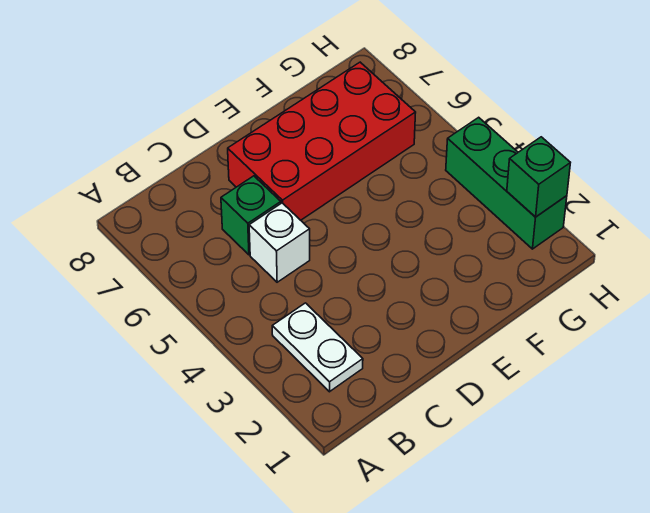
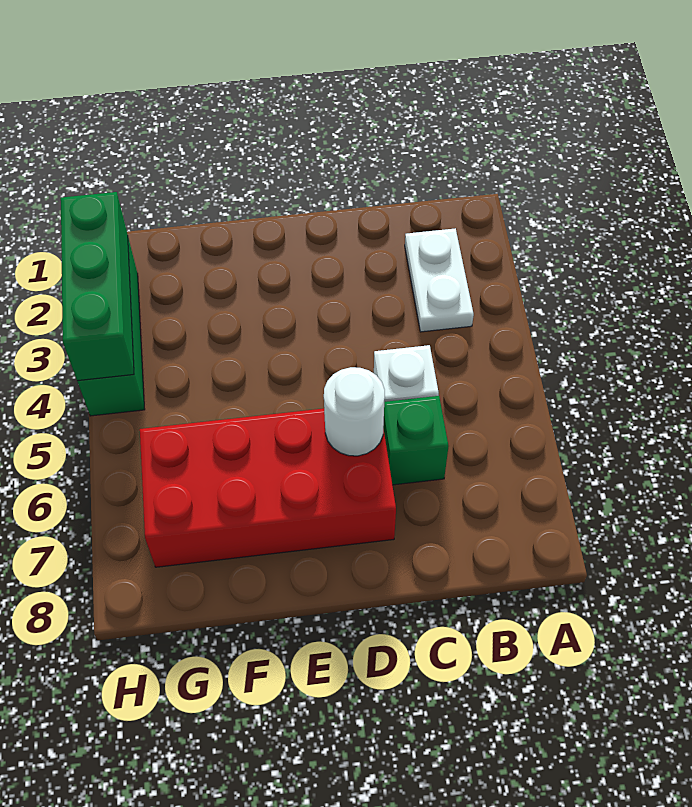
none -> white round brick D6 level 2
green brick H2 level 2 -> green brick H2:H4 level 2

